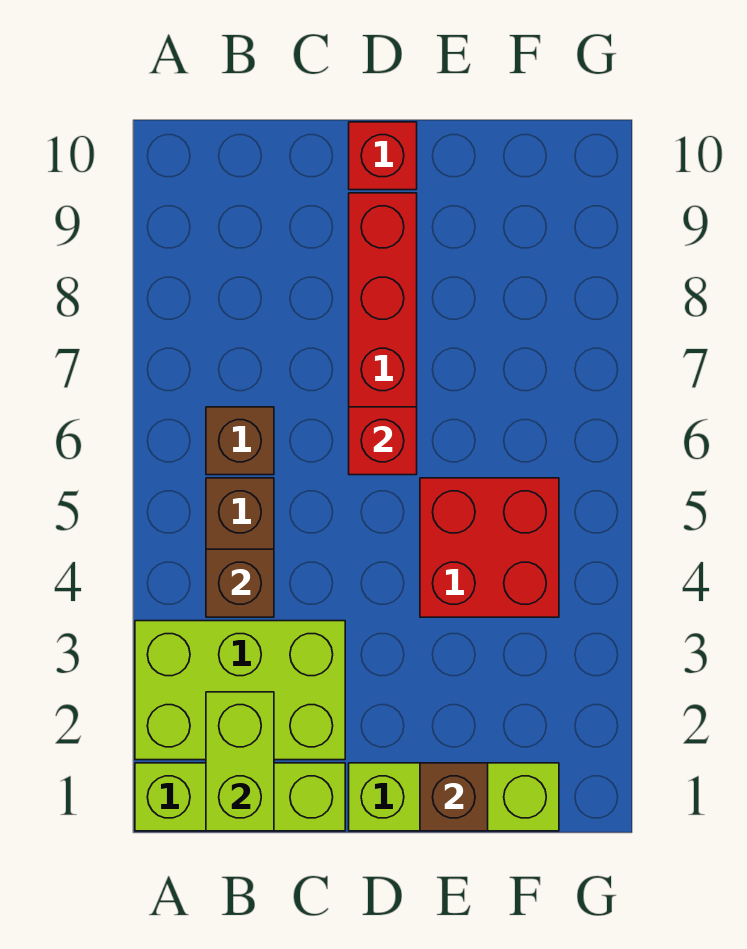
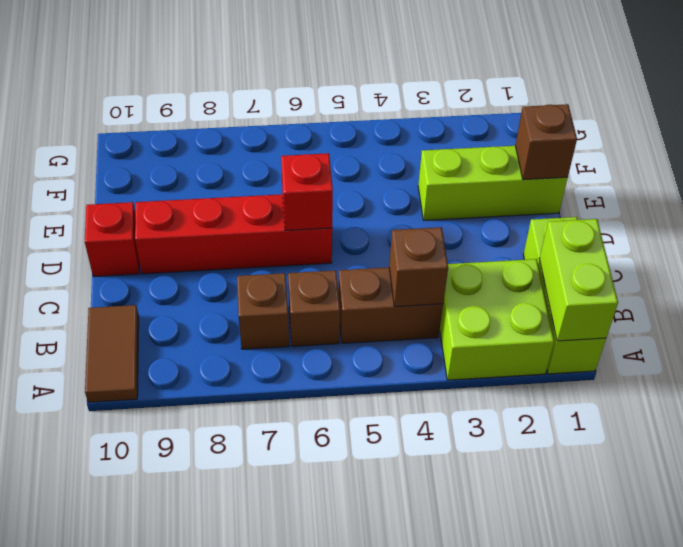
lime brick A2:C3 level 1 -> lime brick A2:B3 level 1
none -> brown tile A10:B10 level 1
lime brick B1:B2 level 2 -> lime brick A1:B1 level 2
none -> brown brick B7 level 1
lime brick D1:F1 level 1 -> lime brick E1:E3 level 1
red brick E4:F5 level 1 -> none

